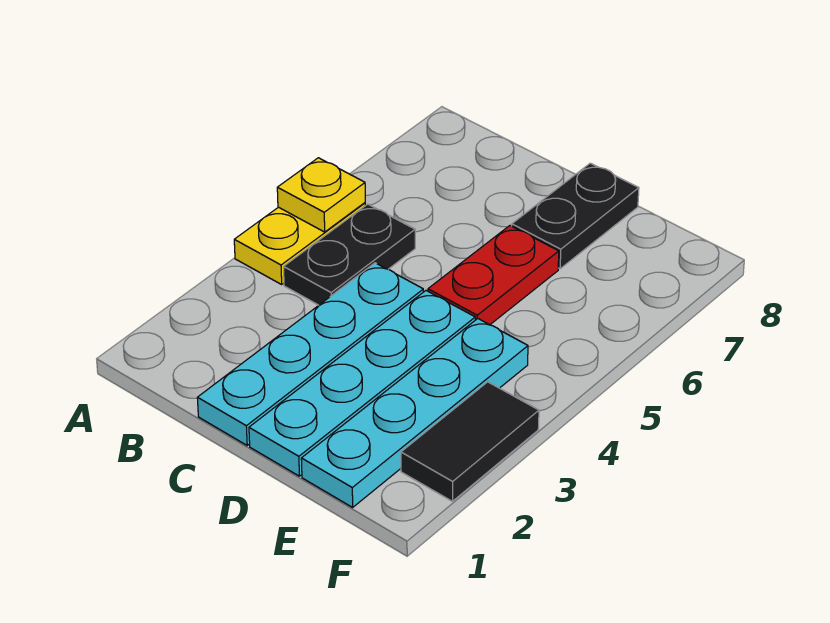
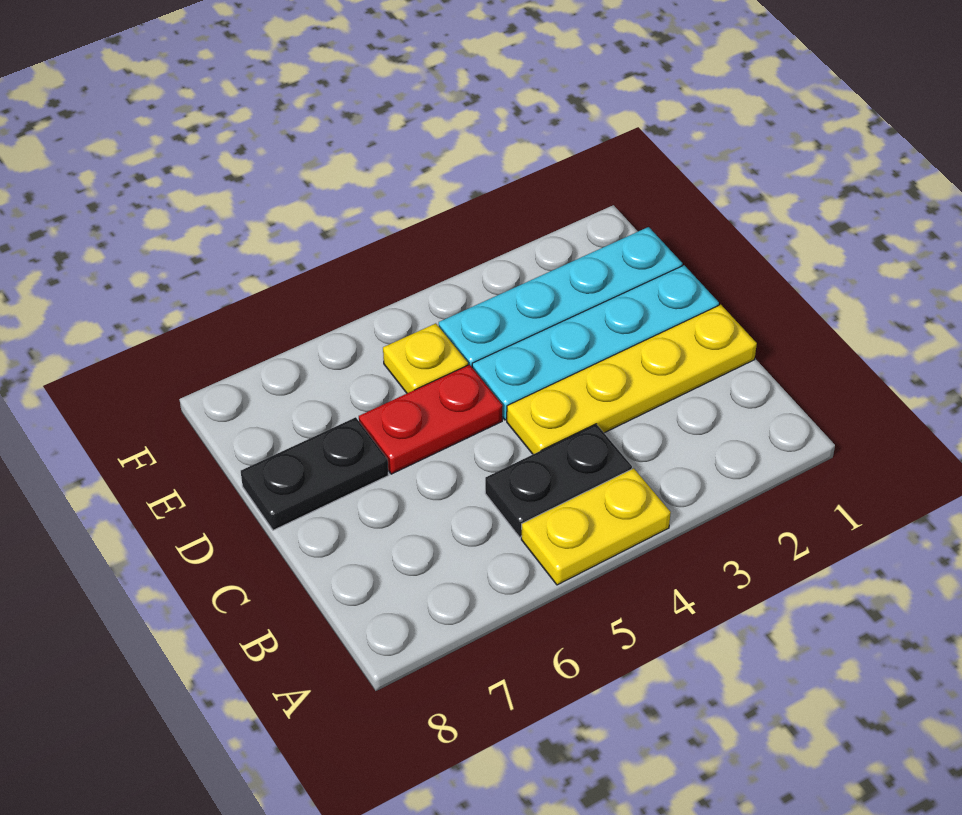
yellow plate A5 level 2 -> yellow plate E5 level 1
cyan plate C1:C4 level 1 -> yellow plate C1:C4 level 1
black tile F2:F3 level 1 -> none

